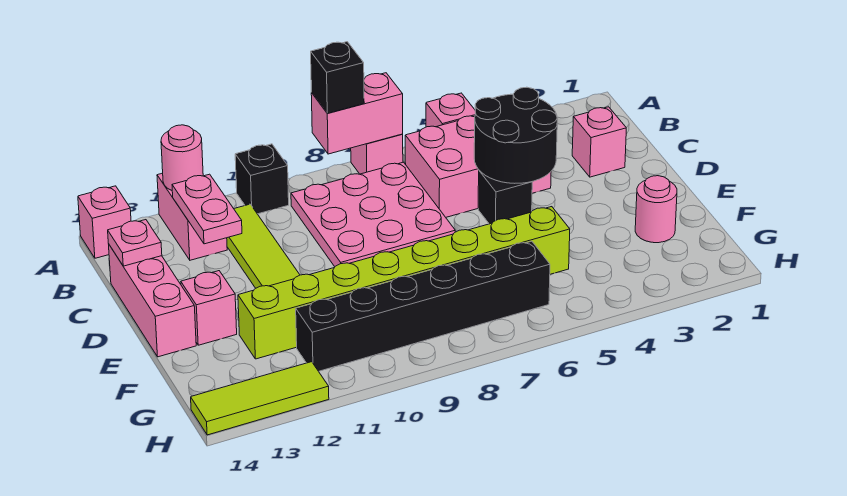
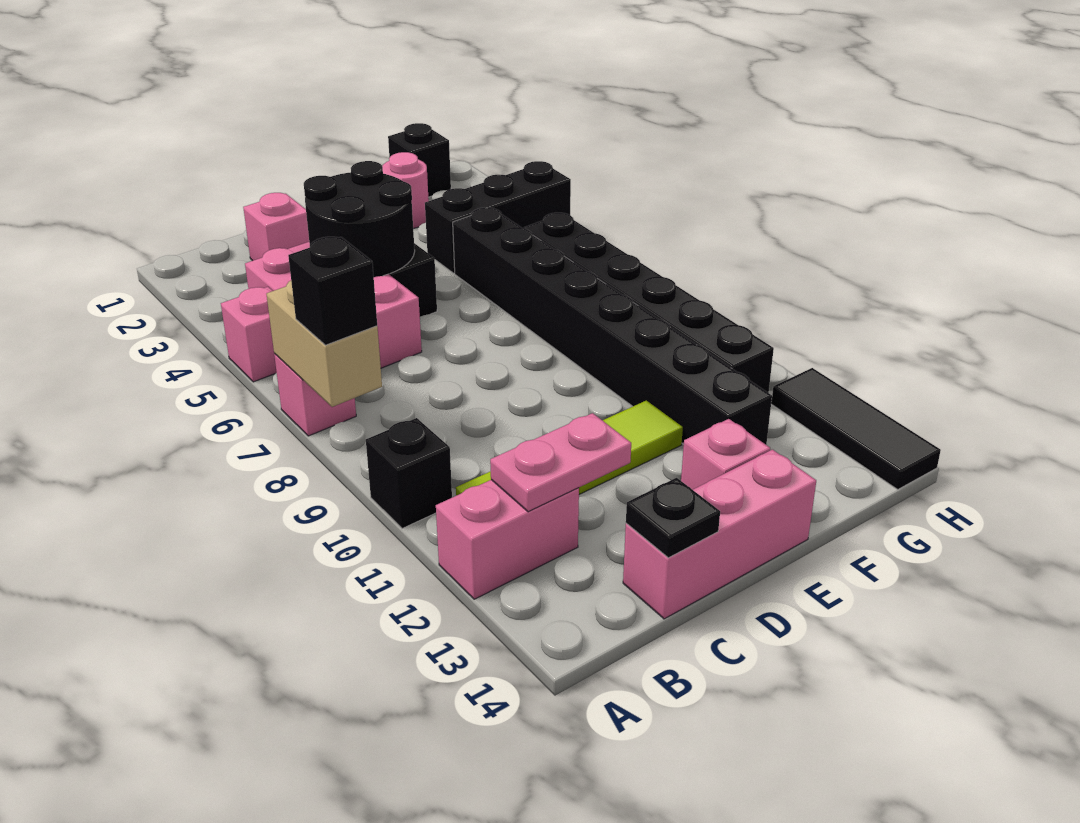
pink brick A7:A8 level 2 -> tan brick A7:A8 level 2
pink round brick A12 level 2 -> none
pink brick A14 level 1 -> none
pink plate B7:D9 level 1 -> none
pink plate C14 level 2 -> black plate C14 level 2
none -> black brick F4:H4 level 1
lime brick F5:F12 level 1 -> black brick F5:F12 level 1
none -> black brick G1 level 1
lime tile H12:H14 level 1 -> black tile H12:H14 level 1

